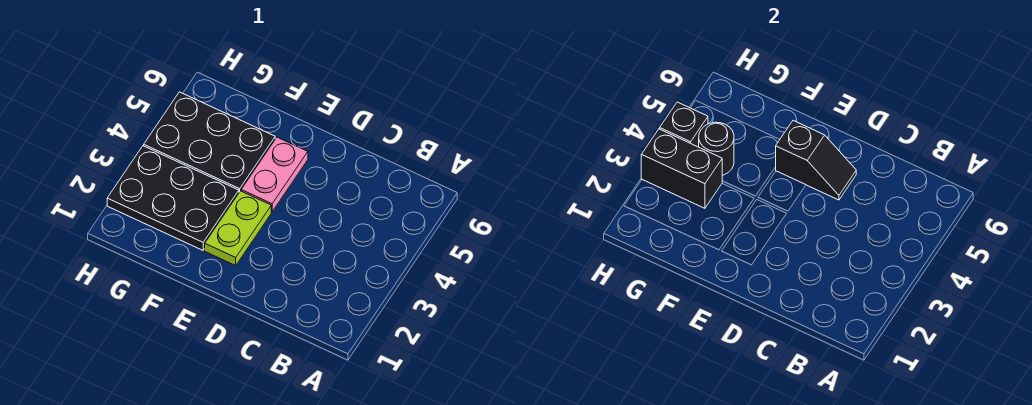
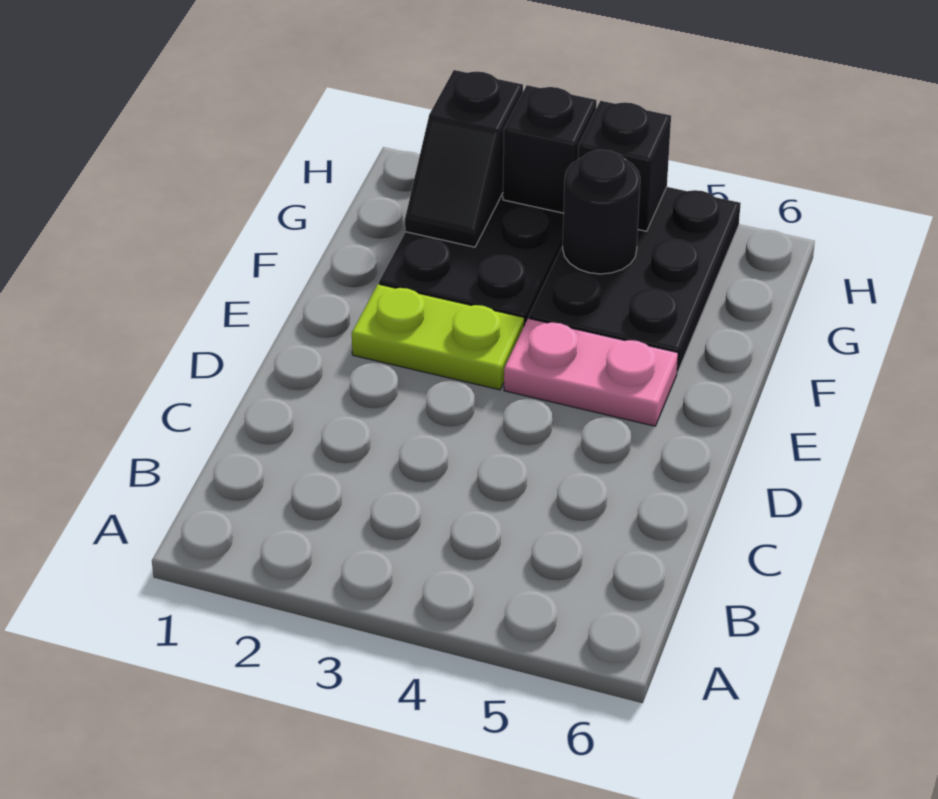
black slope D5:E5 level 2 top E -> black slope G2:H2 level 2 top H
black brick G3:H3 level 2 -> black brick H3 level 2

